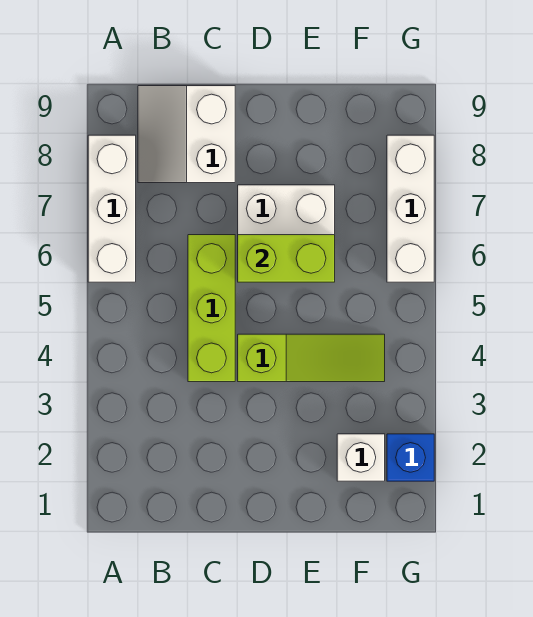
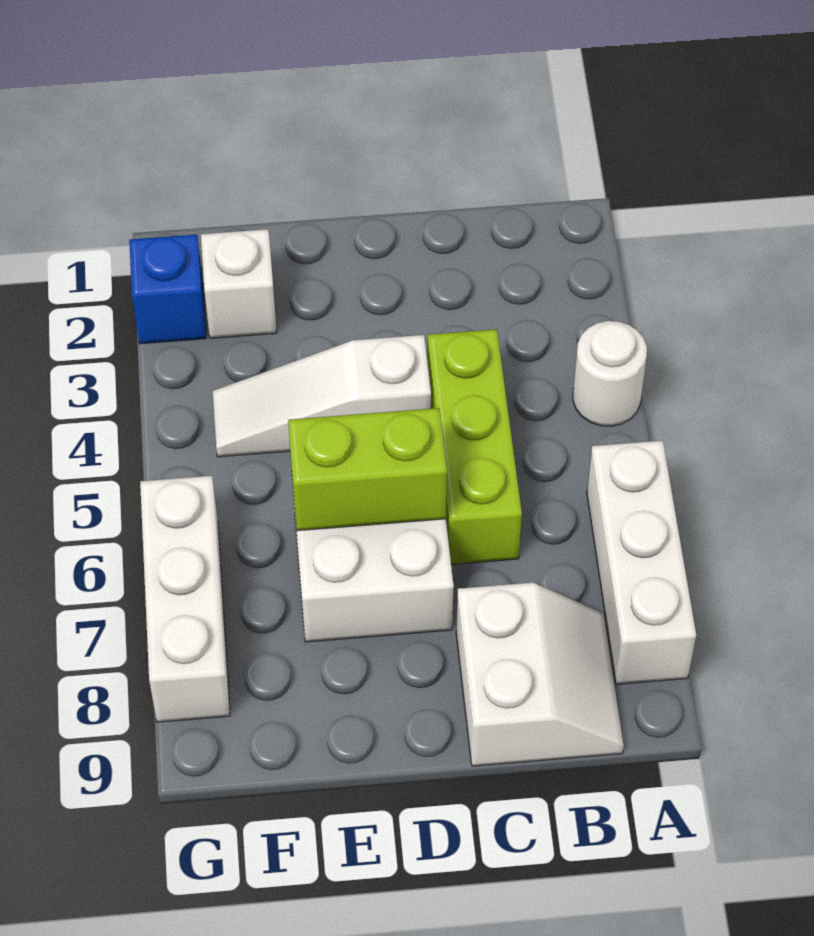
none -> white round brick A4 level 1
lime slope D4:F4 level 1 top D -> white slope D4:F4 level 1 top D

